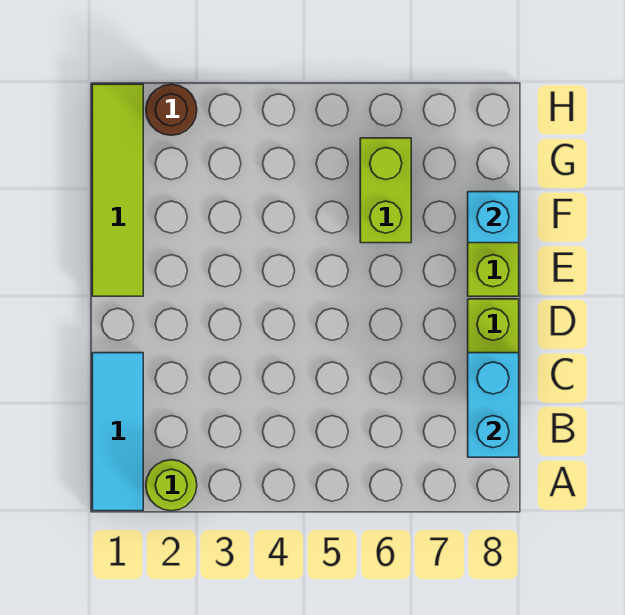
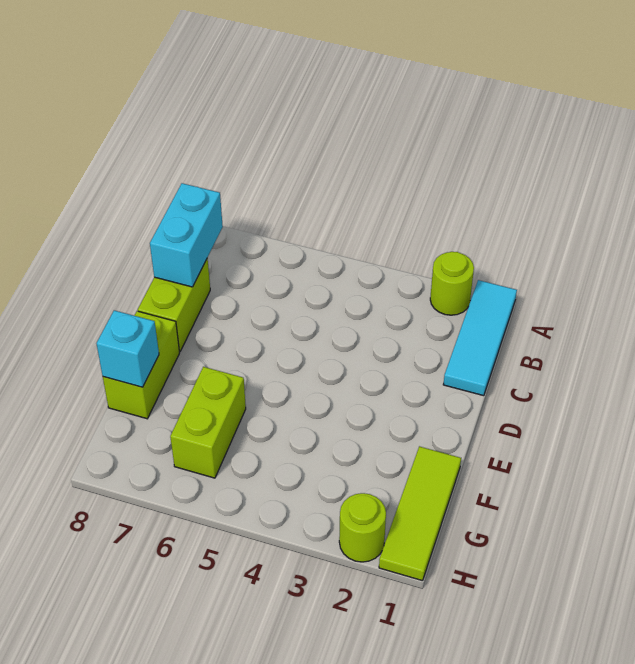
lime tile E1:H1 level 1 -> lime tile F1:H1 level 1
brown round brick H2 level 1 -> lime round brick H2 level 1

